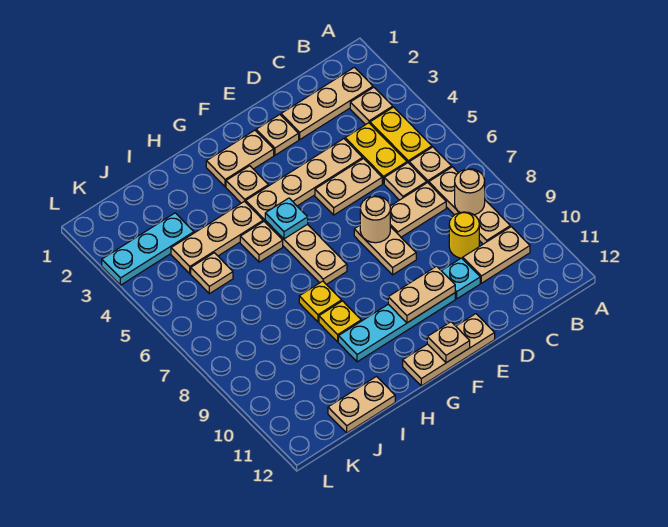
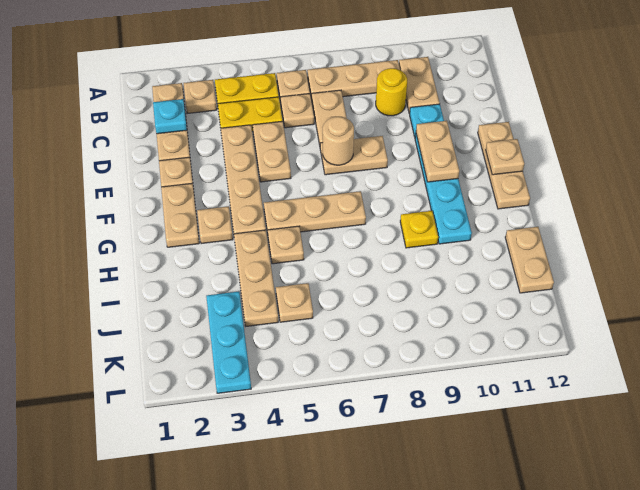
tan round brick B8 level 2 -> none
cyan plate G5 level 2 -> cyan plate C2 level 2
yellow plate H8 level 1 -> none

